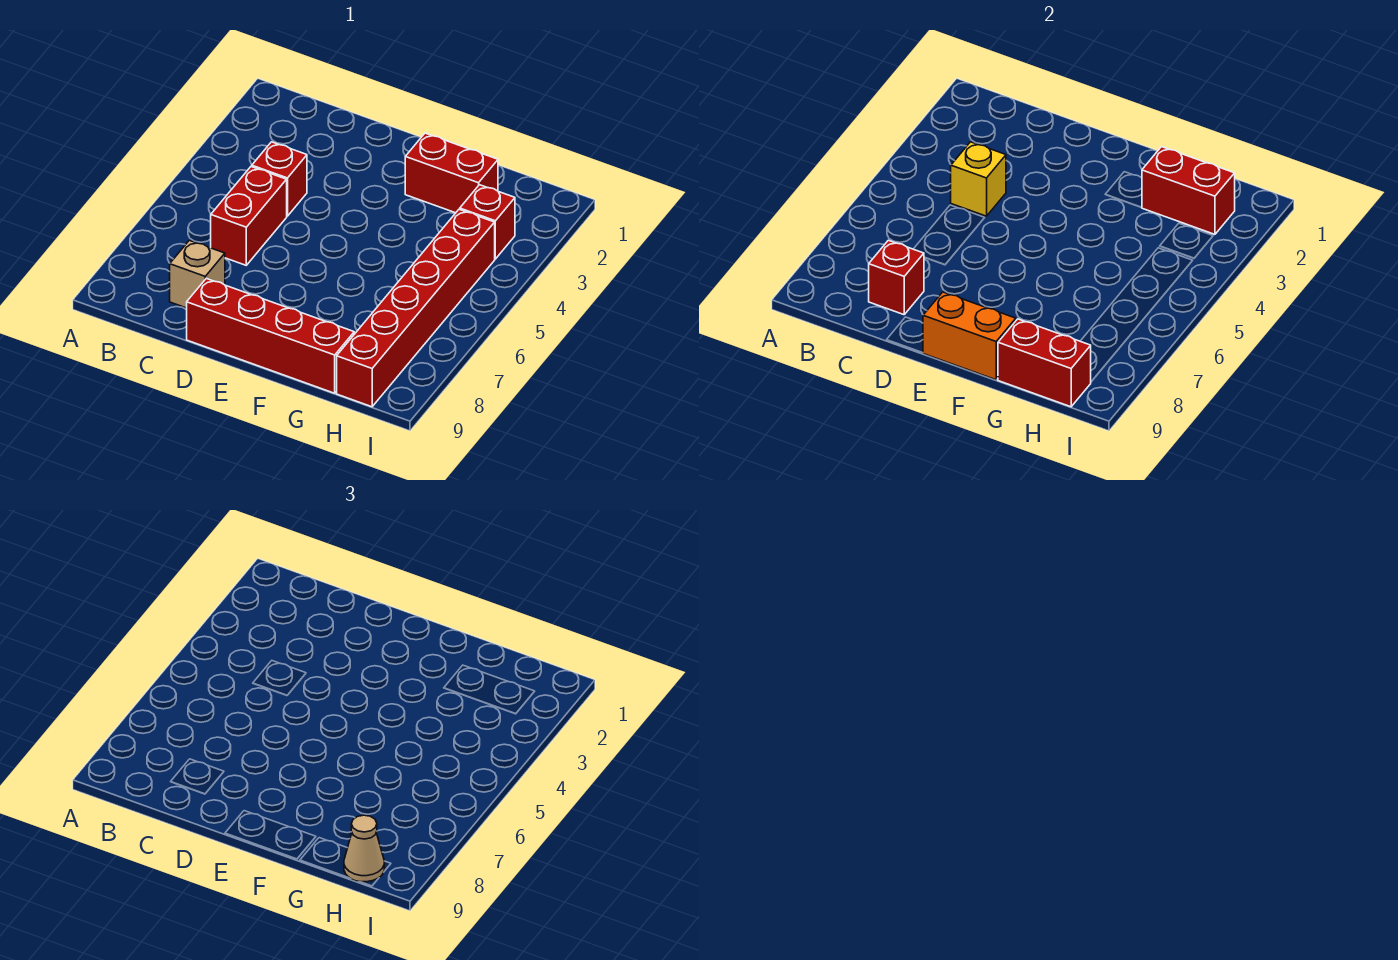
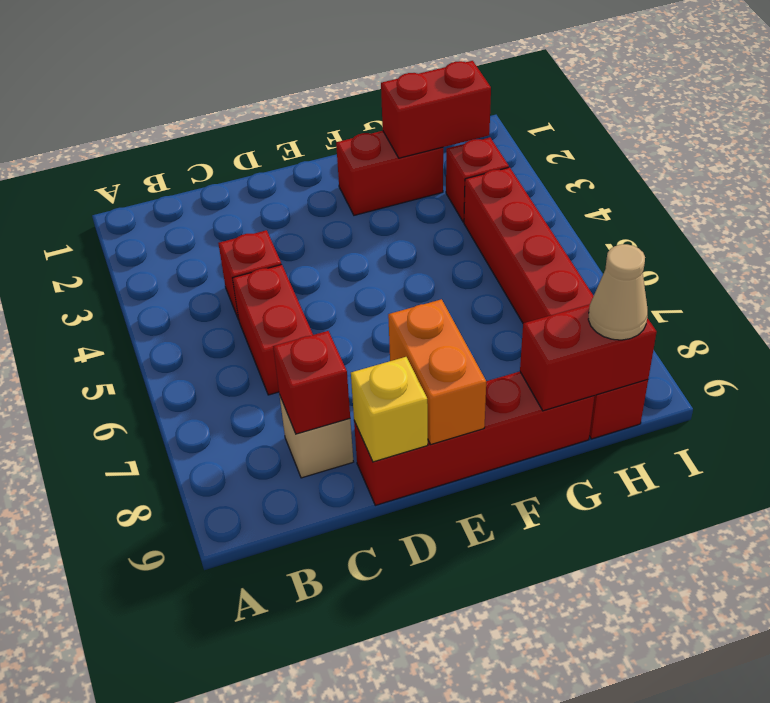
yellow brick C4 level 2 -> yellow brick D9 level 2
orange brick E9:F9 level 2 -> orange brick E8:E9 level 2

